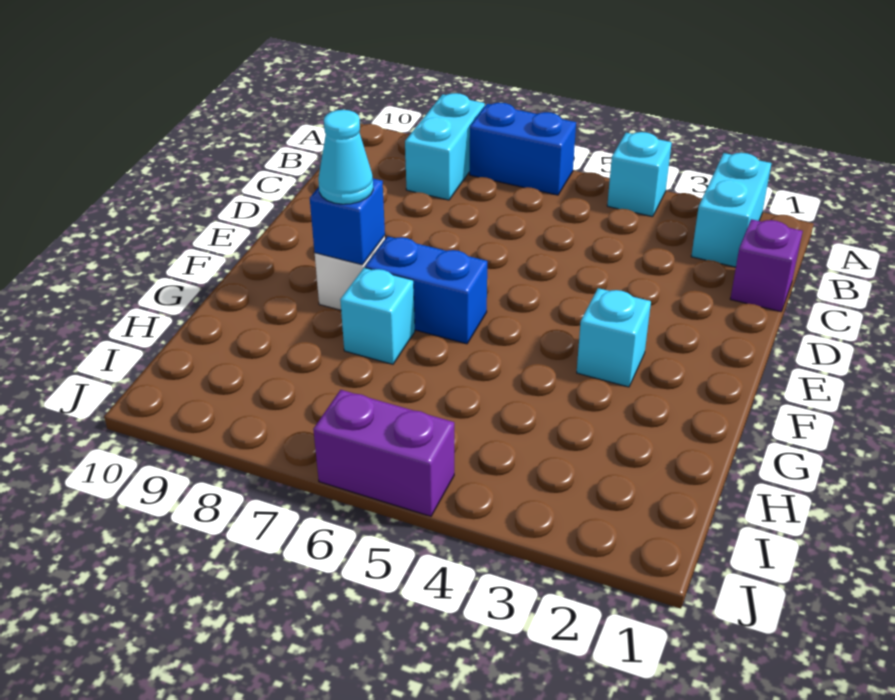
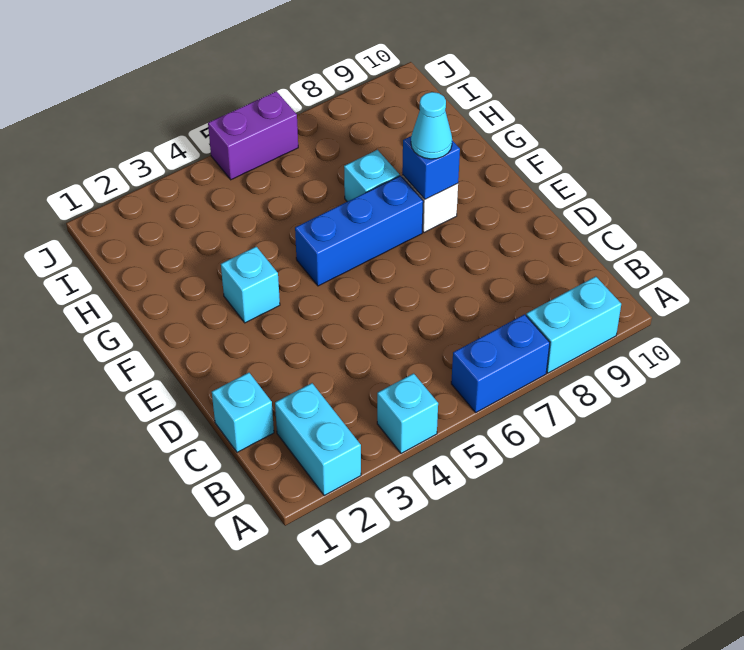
cyan brick A8:B8 level 1 -> cyan brick A8:A9 level 1
purple brick C1 level 1 -> cyan brick C1 level 1
blue brick F6:F7 level 1 -> blue brick F5:F7 level 1

